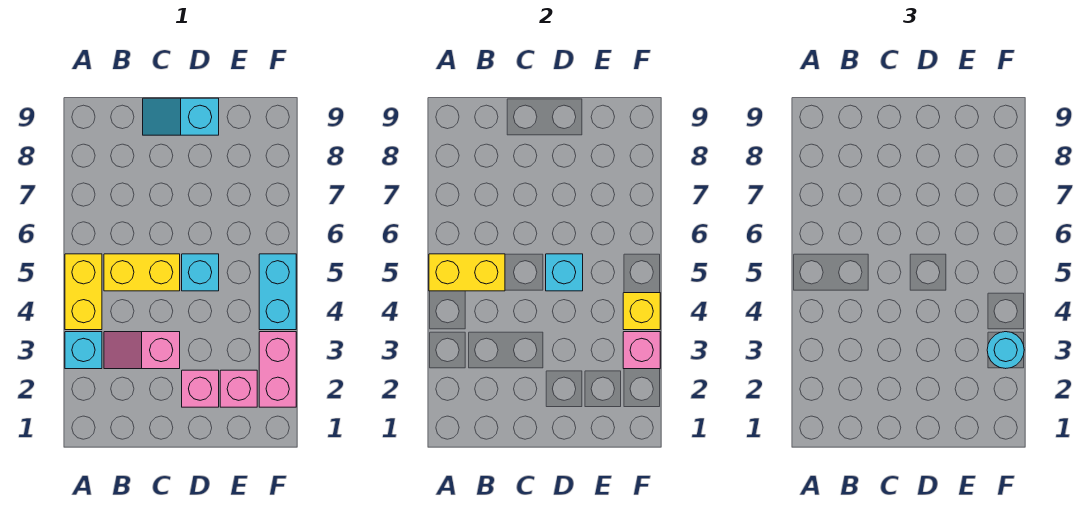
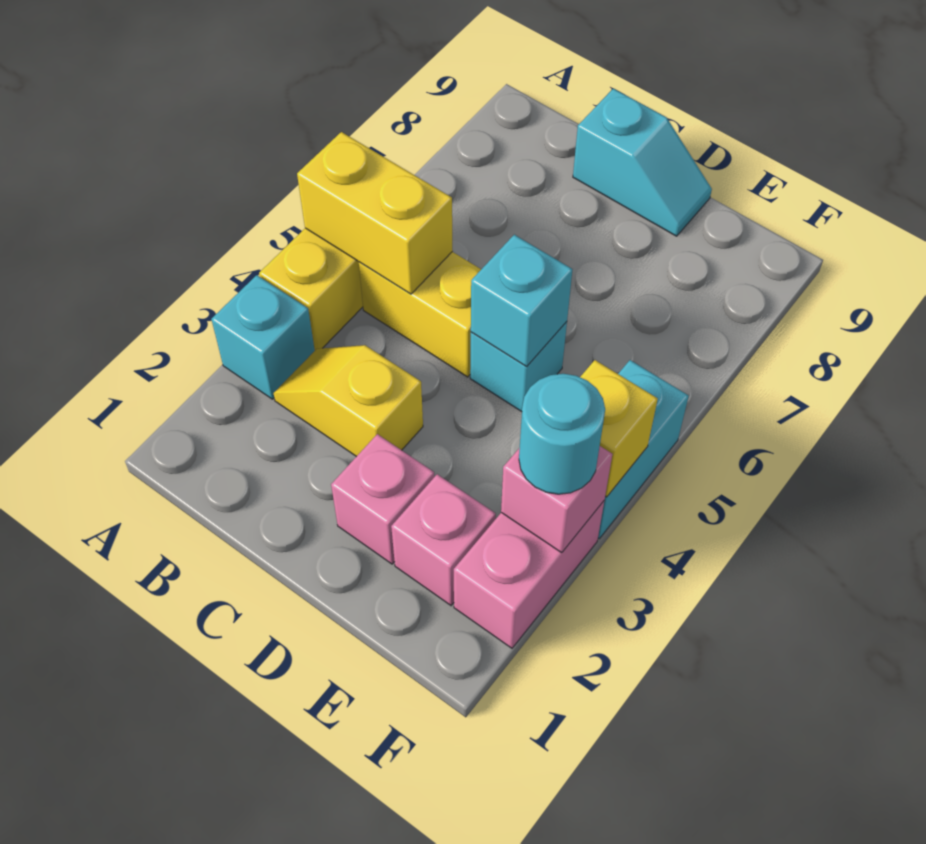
pink slope B3:C3 level 1 top C -> yellow slope B3:C3 level 1 top C
cyan slope C9:D9 level 1 top D -> cyan slope C9:D9 level 1 top C

